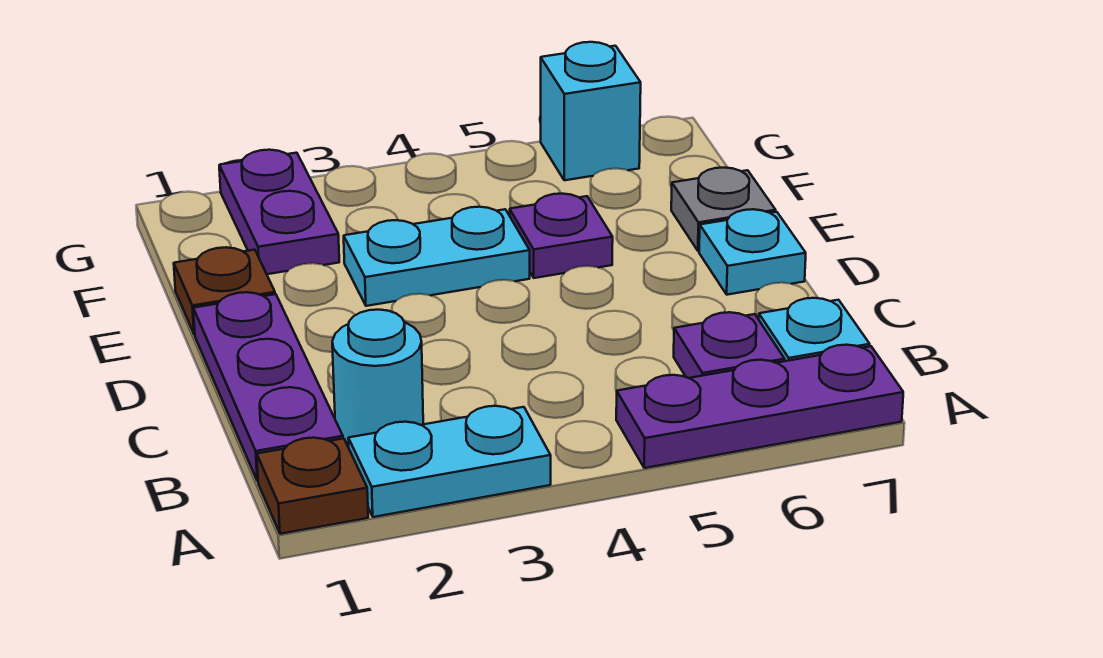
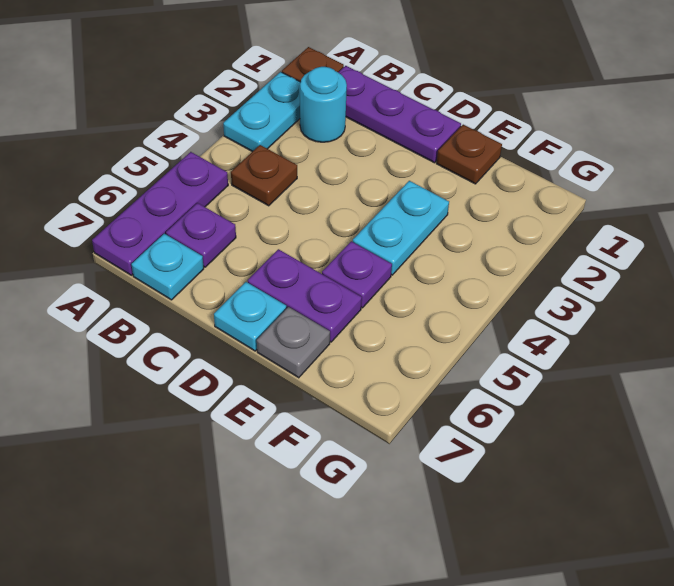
none -> brown plate B4 level 1
purple plate F2:G2 level 1 -> purple plate D6:E6 level 1
cyan brick G6 level 1 -> none

